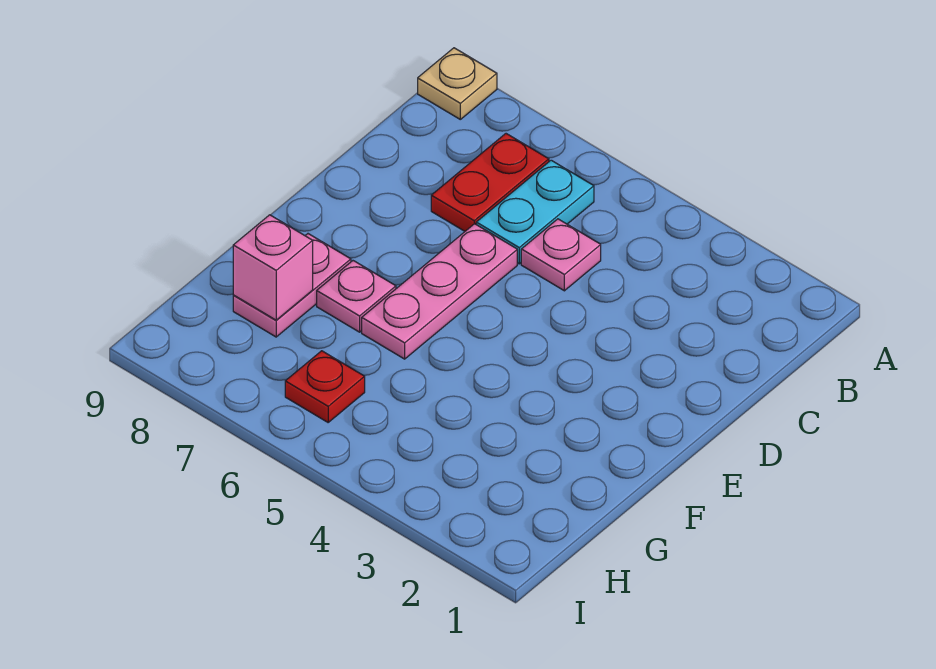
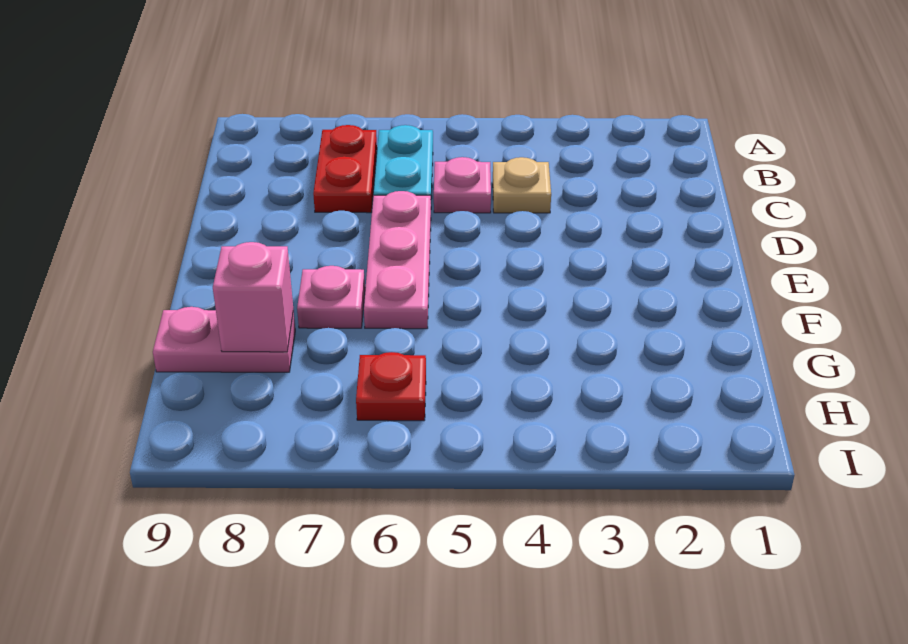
tan plate A9 level 1 -> tan plate C4 level 1
pink plate F8:G8 level 1 -> pink plate G8:G9 level 1

